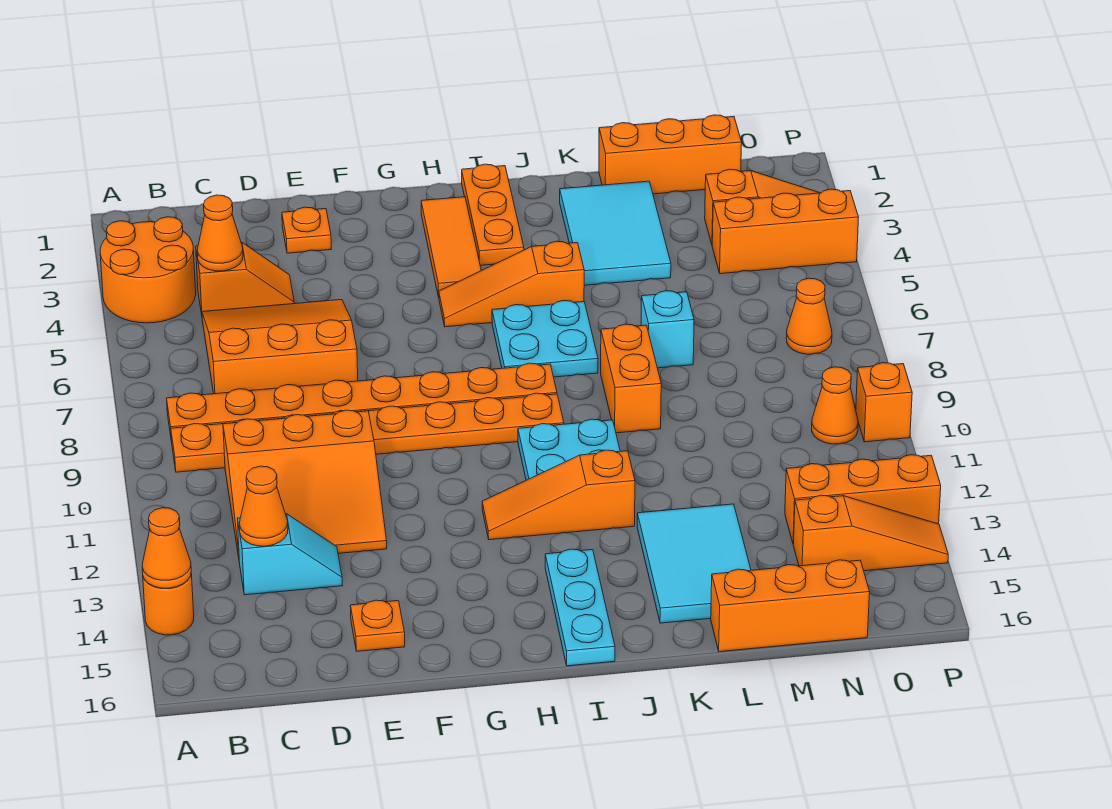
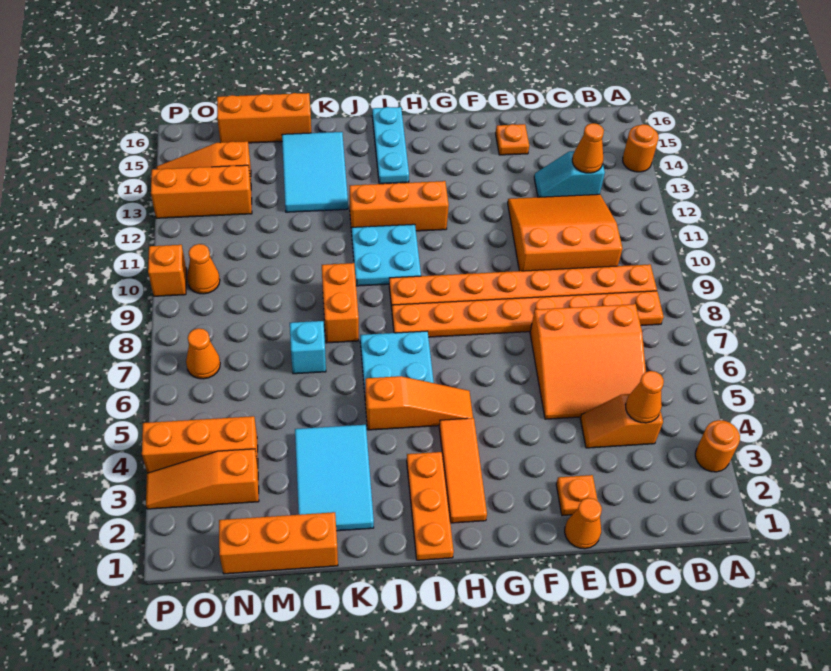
orange round brick A3:B4 level 1 -> orange round brick A3 level 1
orange cone A14 level 2 -> orange cone E1 level 1
orange slope H12:J12 level 1 top J -> orange brick H12:J12 level 1

